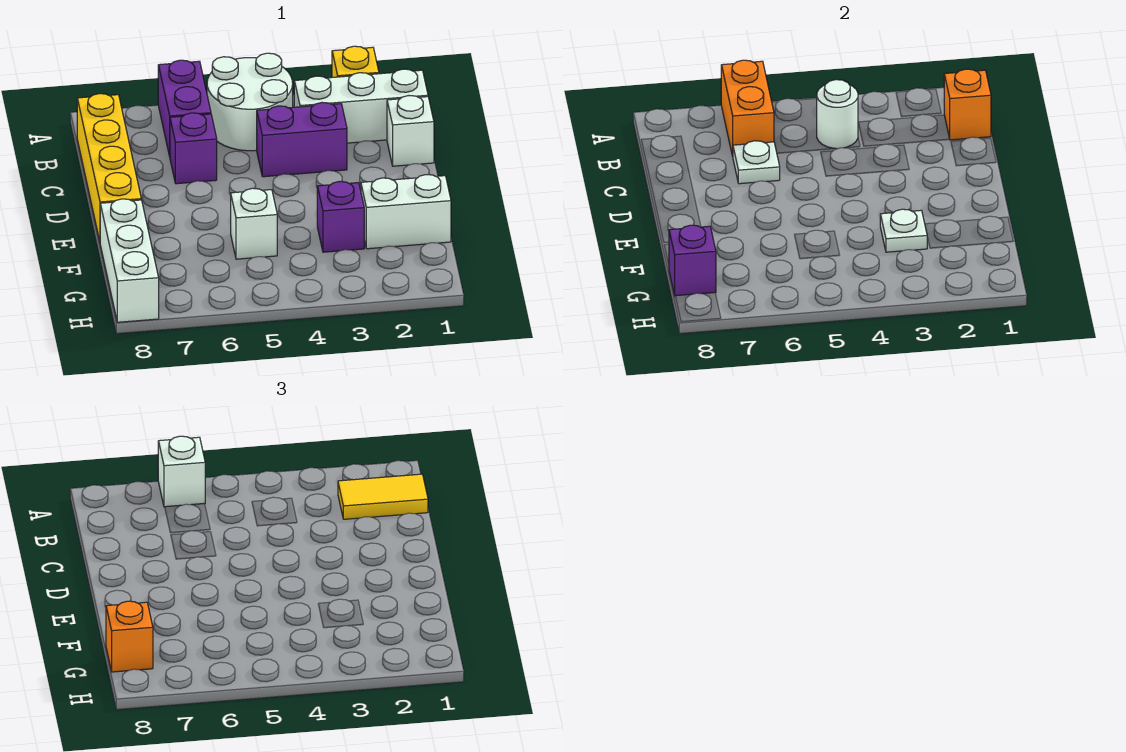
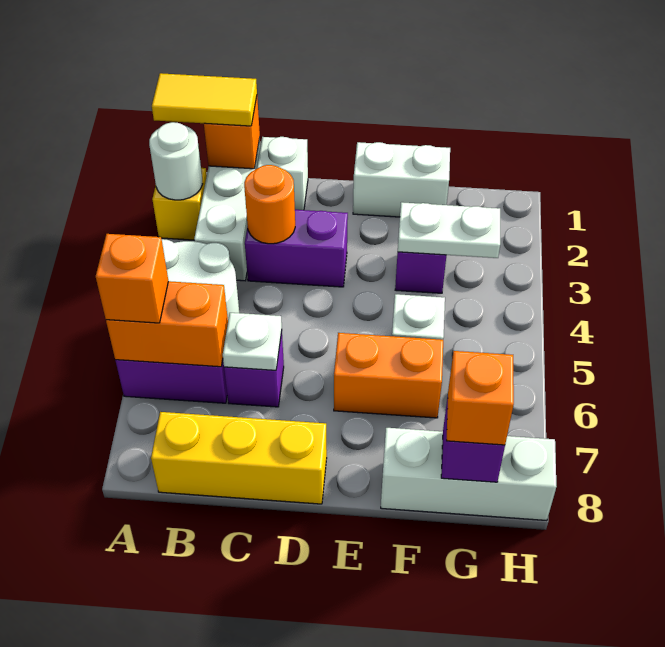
white brick A6 level 3 -> orange brick A6 level 3
yellow tile B1:B2 level 3 -> yellow tile A1:B1 level 3
white round brick B4 level 2 -> white round brick A2 level 2
yellow brick B8:E8 level 1 -> yellow brick B8:D8 level 1
purple brick C3:C4 level 1 -> purple brick C3:D3 level 1
none -> orange round brick C3 level 2
none -> orange brick E6:F6 level 1
white brick F1:F2 level 1 -> white brick E1:F1 level 1
white plate F3 level 2 -> white plate F3:G3 level 2

